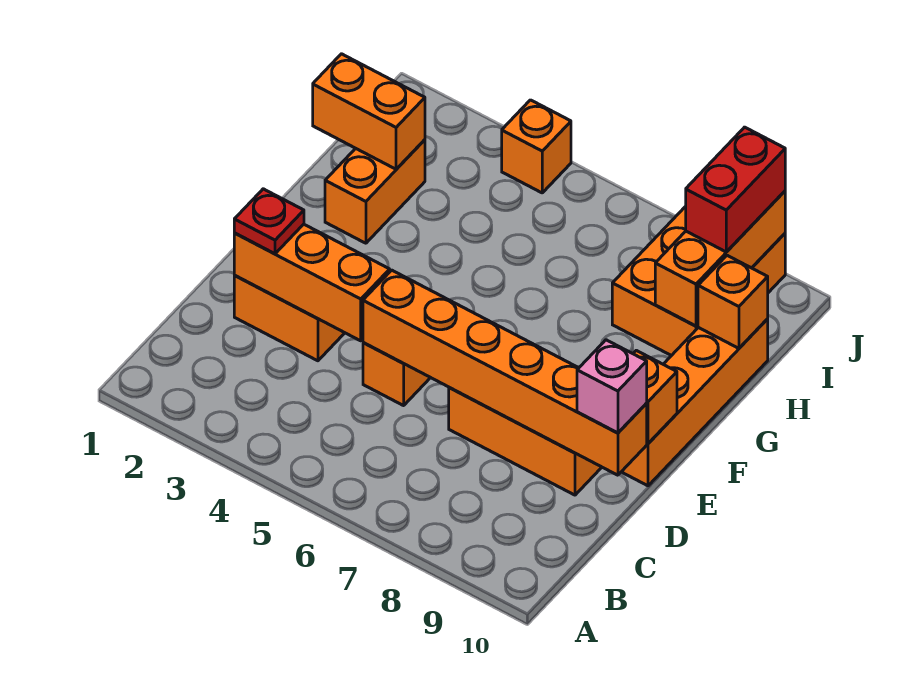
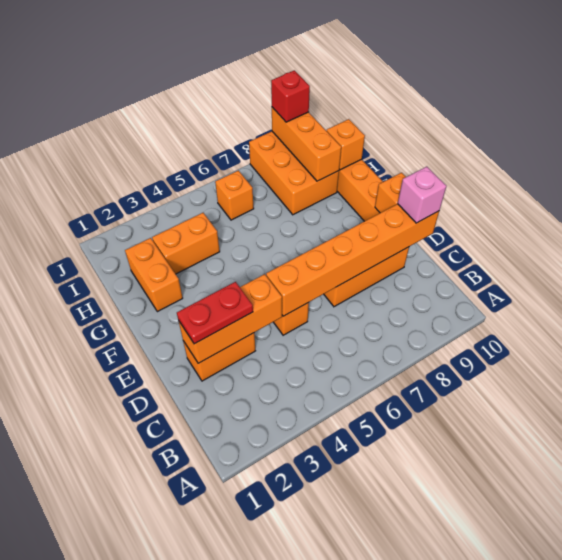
red plate D2 level 3 -> red plate D2:D3 level 3
orange brick H1:H2 level 2 -> orange brick H3:H4 level 1
red brick I9:J9 level 3 -> red brick J9 level 3
orange brick J4 level 1 -> orange brick I6 level 1

